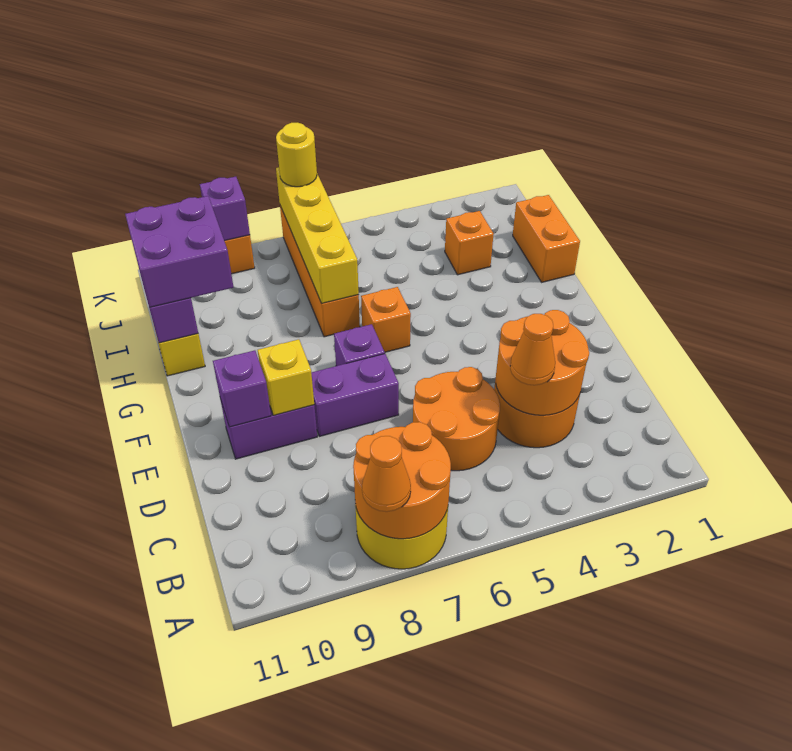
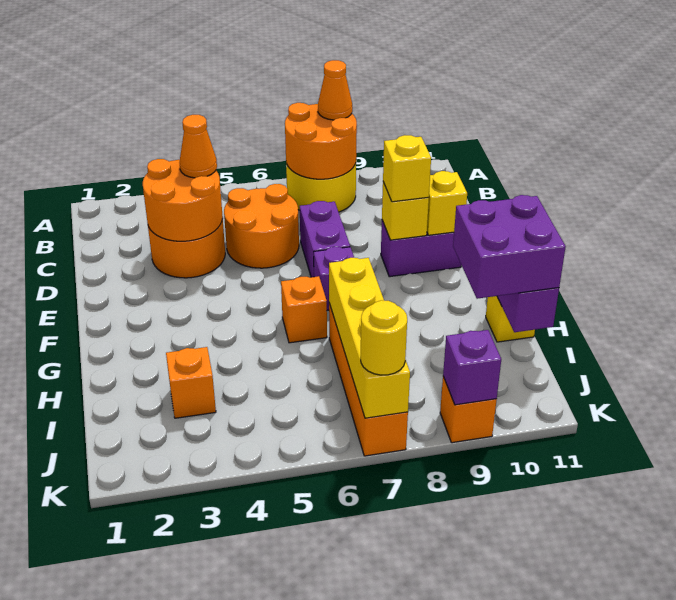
purple brick E7:E8 level 1 -> purple brick D7:E7 level 1
none -> yellow brick E9 level 3
purple brick E10 level 2 -> yellow brick E10 level 2
orange brick H1:I1 level 1 -> none

